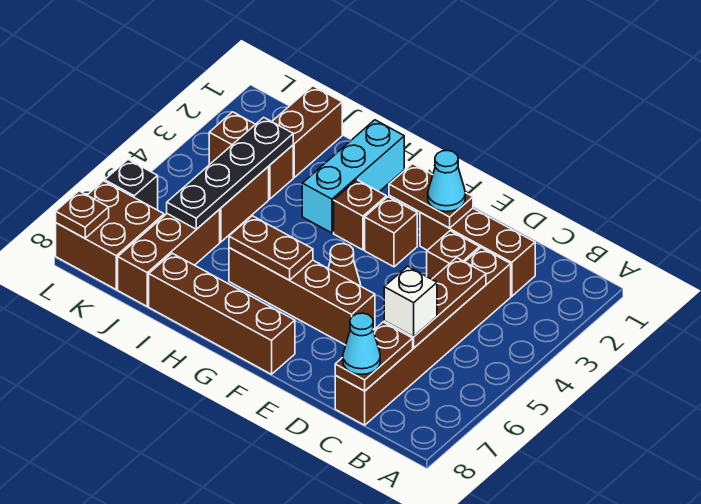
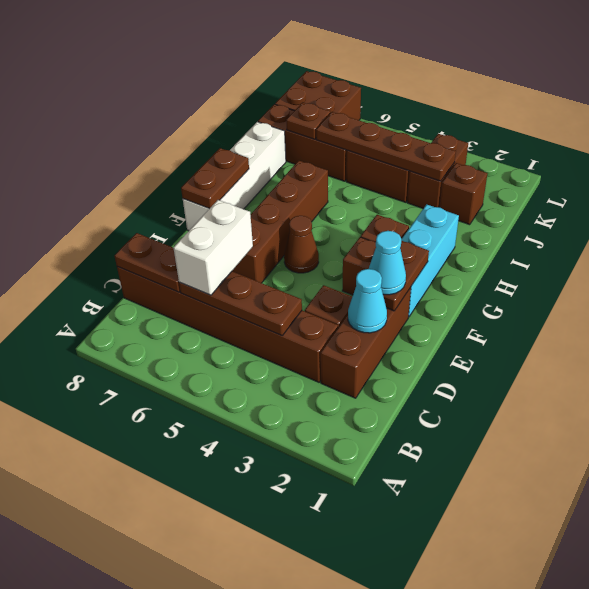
white brick C6 level 3 -> white brick C6:D6 level 3
cyan cone C8 level 3 -> cyan cone D2 level 2
brown brick F8:I8 level 1 -> white brick F8:I8 level 1
brown plate G6:H6 level 2 -> brown plate F8:G8 level 2
cyan brick H1:H3 level 1 -> cyan brick F2:H2 level 1
brown brick J1:J2 level 1 -> brown brick J2 level 1
black plate J3:J6 level 2 -> brown plate J3:J6 level 2
black brick L6 level 1 -> none
brown plate L8 level 2 -> brown plate J7 level 2

